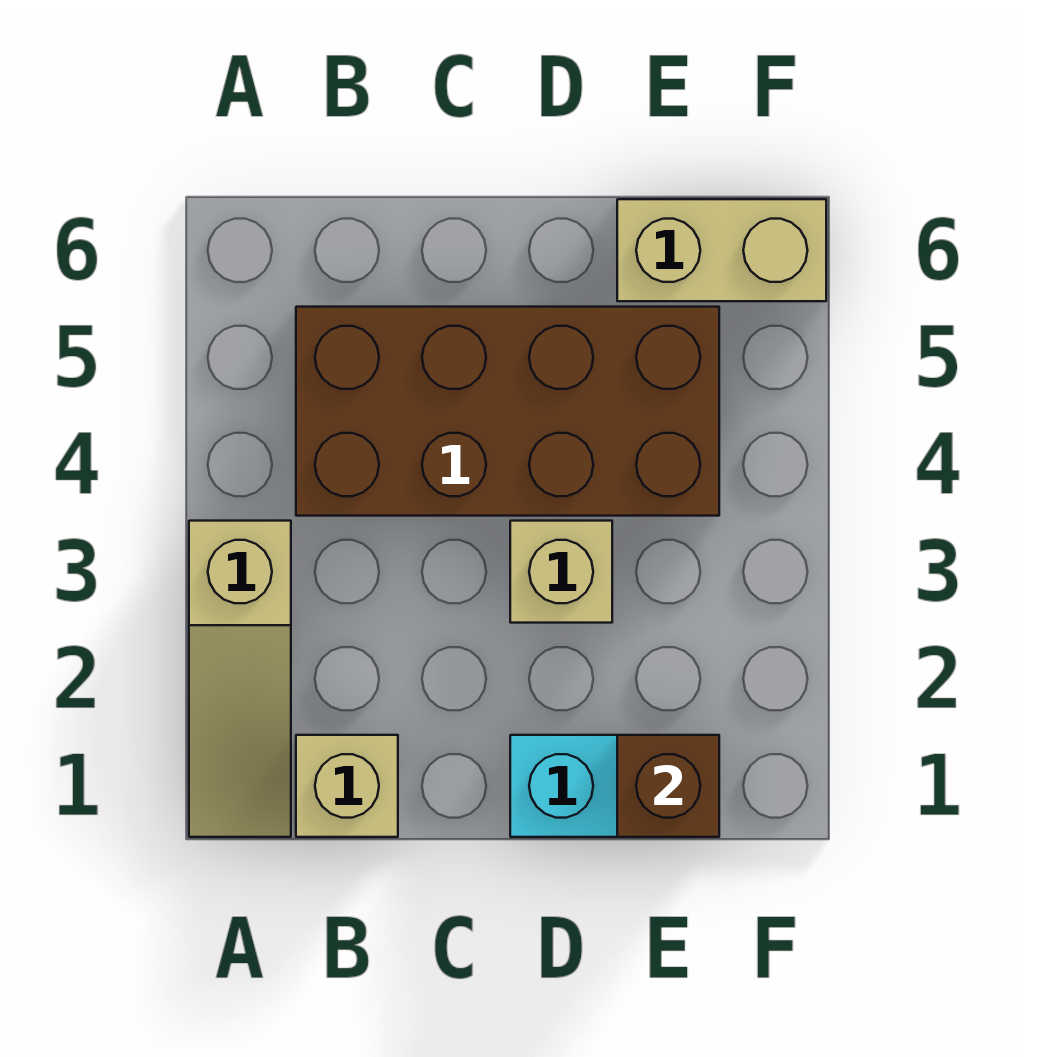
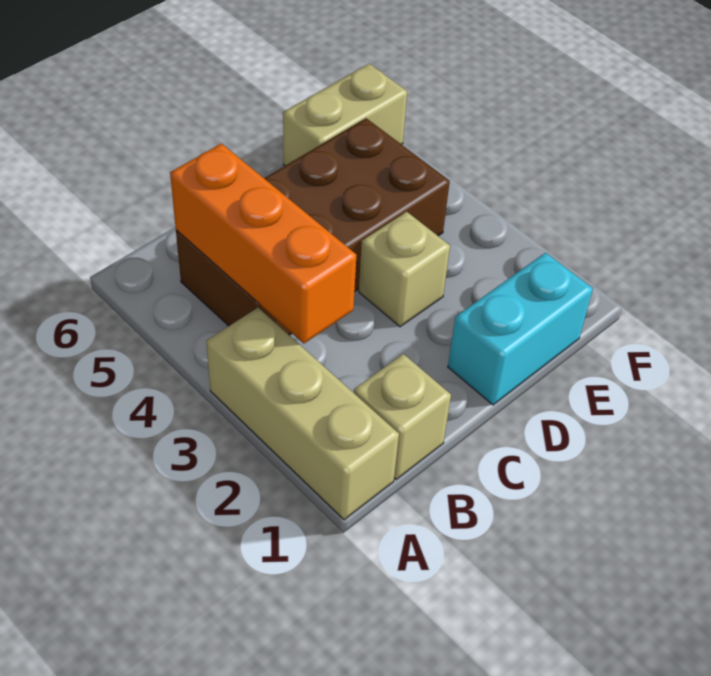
tan slope A1:A3 level 1 top 3 -> tan brick A1:A3 level 1
none -> orange brick B3:B5 level 2
brown brick E1 level 2 -> none

